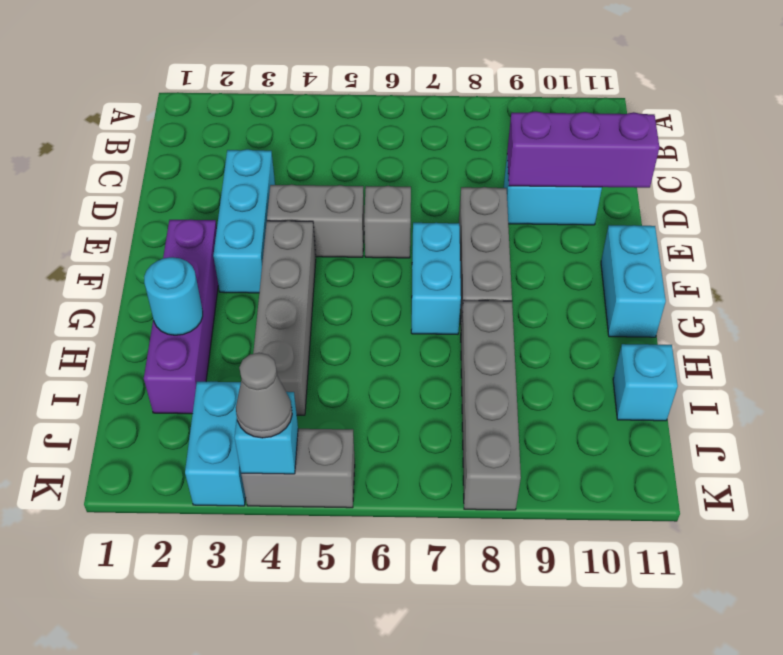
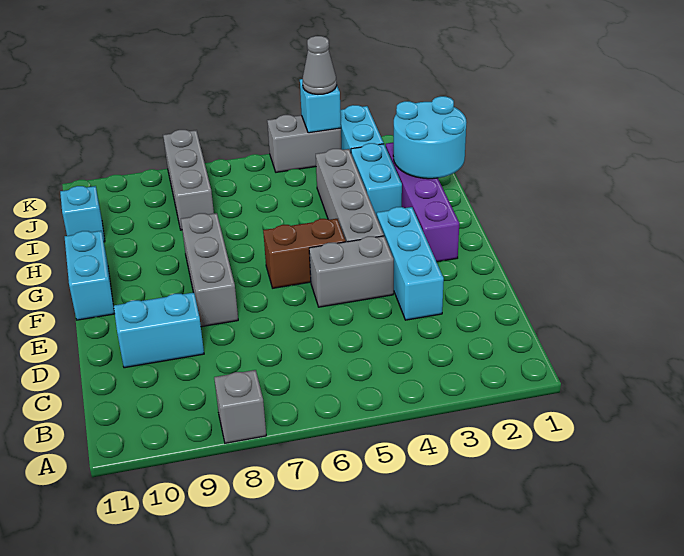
purple brick D9:D11 level 2 -> none
grey brick E6 level 1 -> grey brick A8 level 1
none -> brown brick F5:F6 level 1
cyan brick F7:G7 level 1 -> cyan brick H3:I3 level 1
cyan round brick H2 level 2 -> cyan round brick H1:I2 level 2
grey brick H8:K8 level 1 -> grey brick I8:K8 level 1

